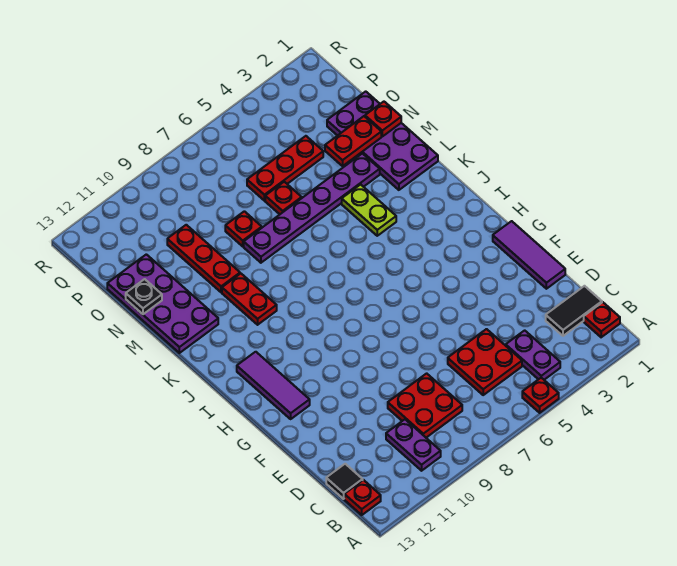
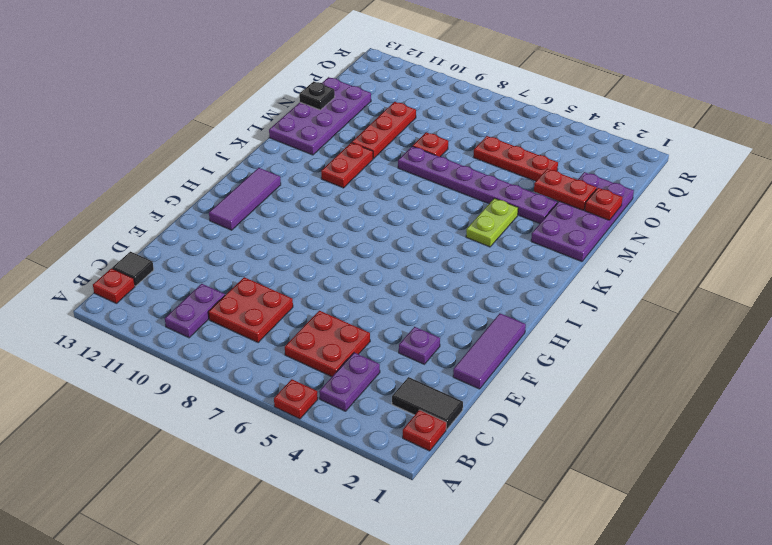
none -> purple plate E3 level 1
red plate N6 level 1 -> none

